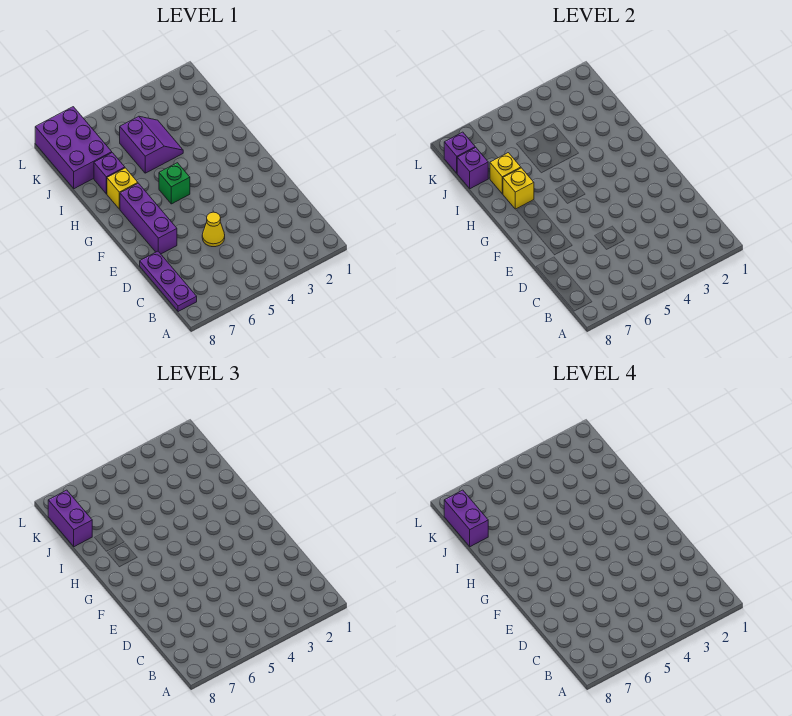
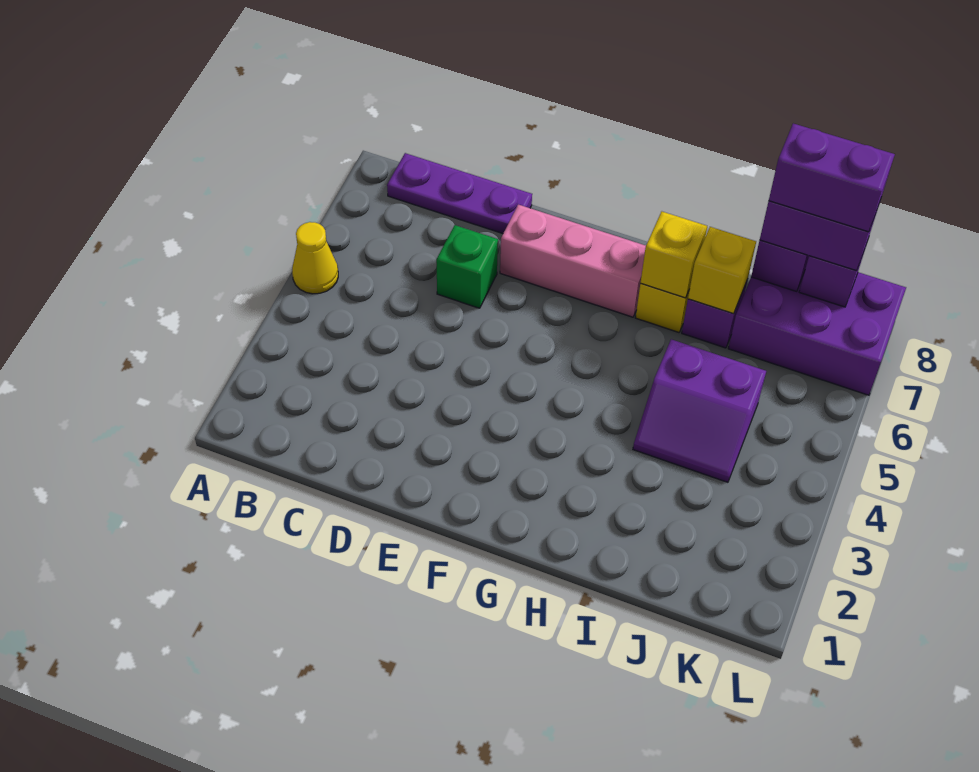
yellow cone D5 level 1 -> yellow cone A5 level 1
purple brick E7:G7 level 1 -> pink brick E7:G7 level 1
green brick G5 level 1 -> green brick D6 level 1

